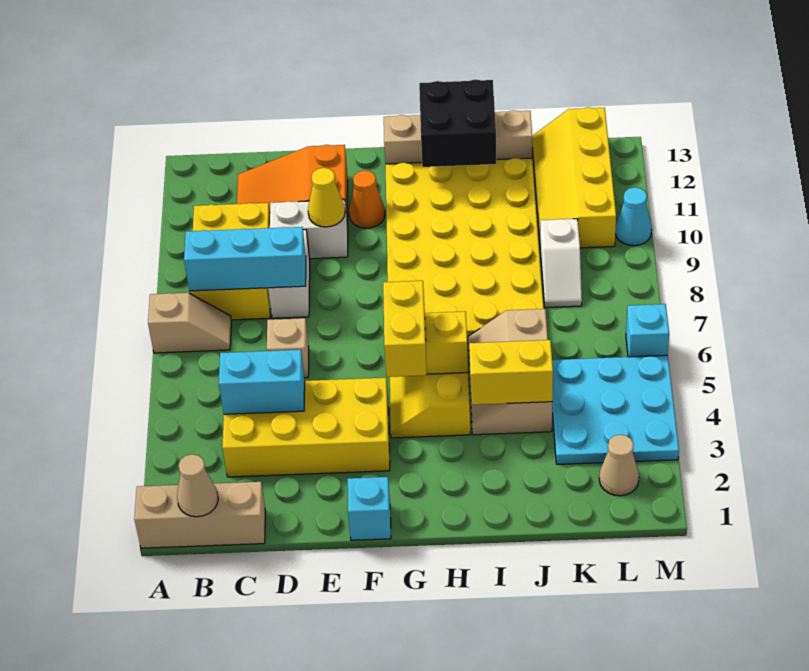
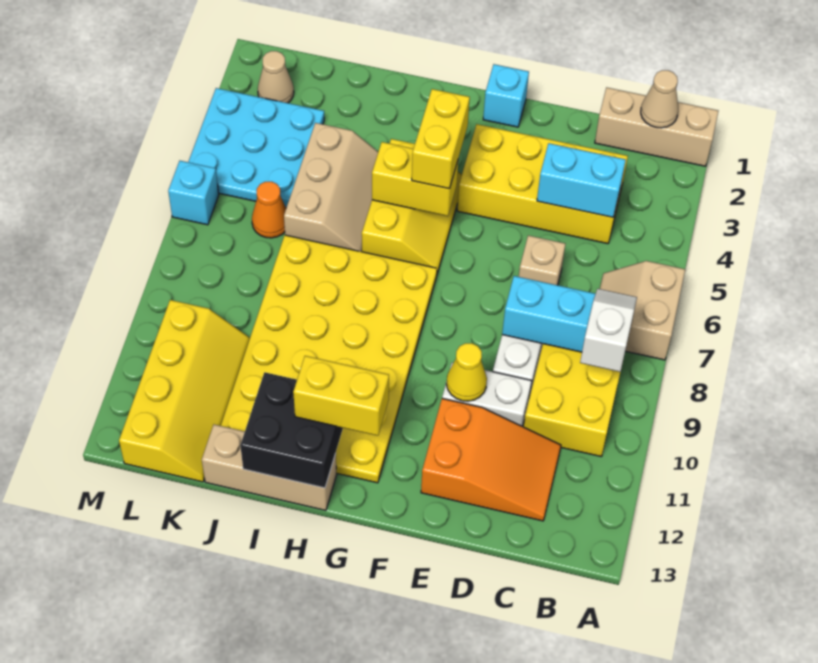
tan slope A7:B7 level 1 top A -> tan slope A6:B7 level 1 top A
orange cone F11 level 1 -> orange cone K6 level 1
tan brick G13:J13 level 1 -> tan brick H13:J13 level 1
yellow brick I4:J4 level 2 -> yellow brick G12:H12 level 3
white slope K8:K9 level 1 top 9 -> white slope B8:B9 level 3 top 9
cyan cone M10 level 1 -> none

